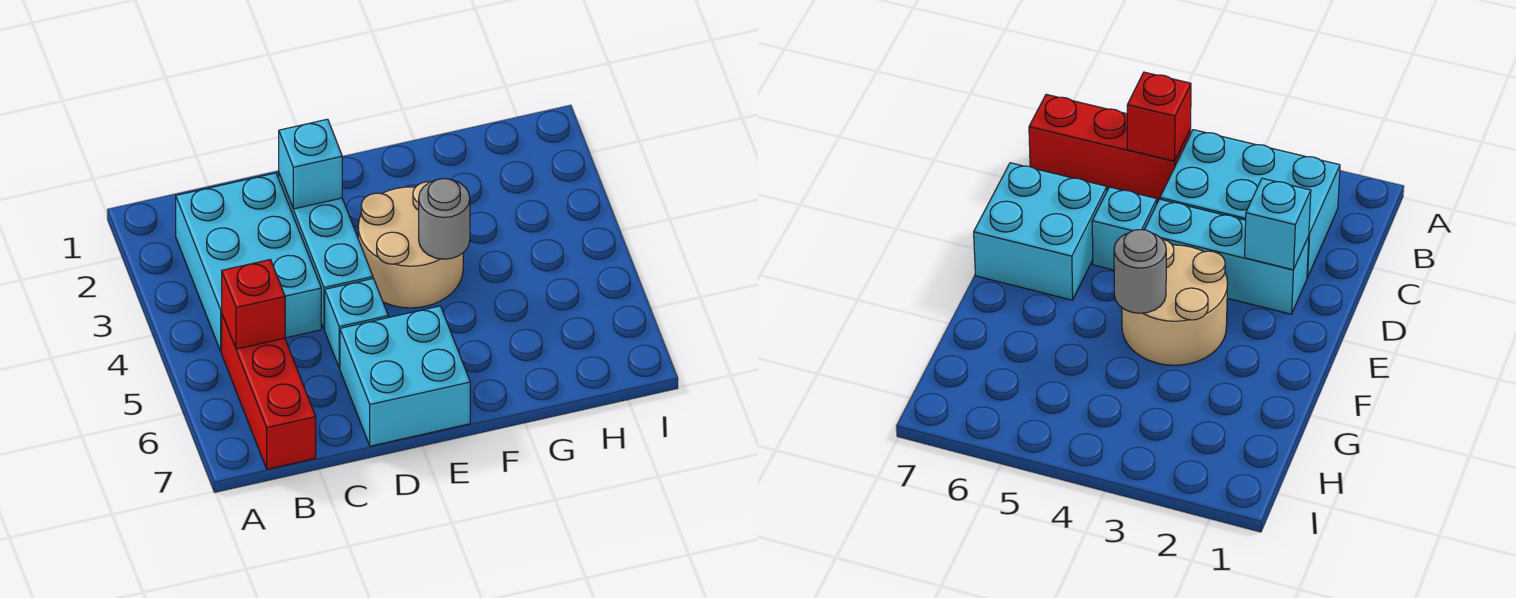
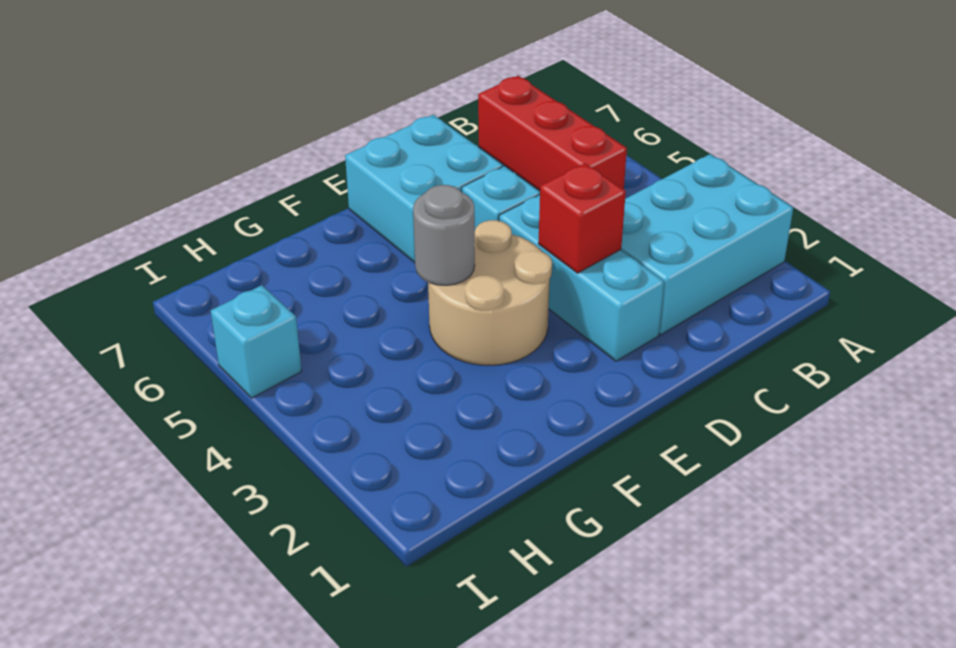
cyan brick B2:C4 level 1 -> cyan brick A2:C3 level 1
red brick B5 level 2 -> red brick D3 level 2
cyan brick D2 level 2 -> cyan brick I5 level 1

